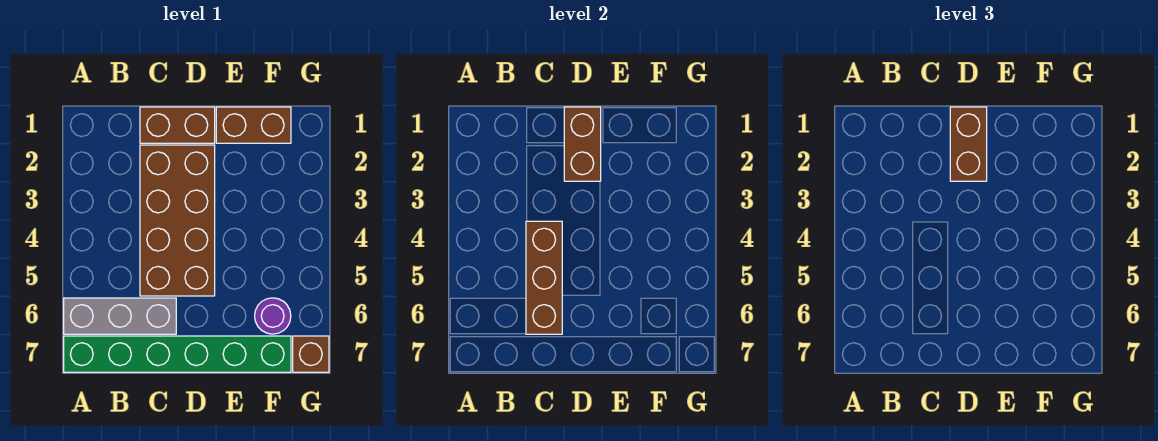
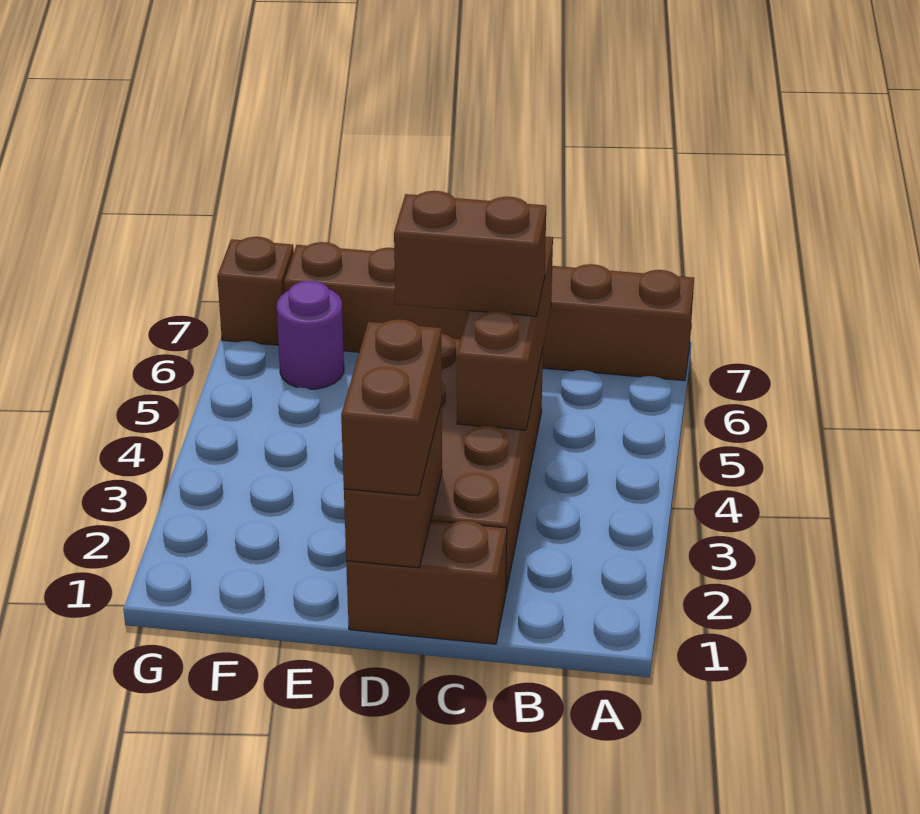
grey brick A6:C6 level 1 -> none
green brick A7:F7 level 1 -> brown brick A7:F7 level 1
brown brick E1:F1 level 1 -> brown brick C5:D5 level 3

